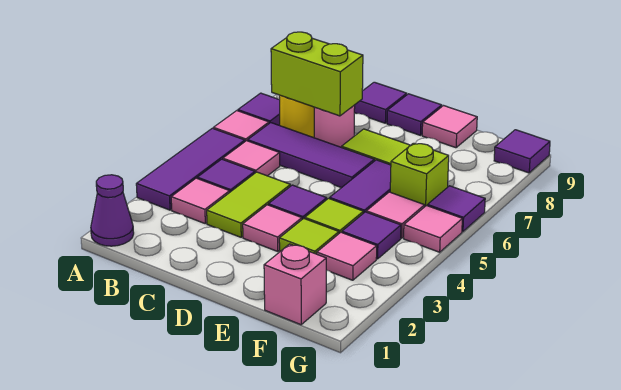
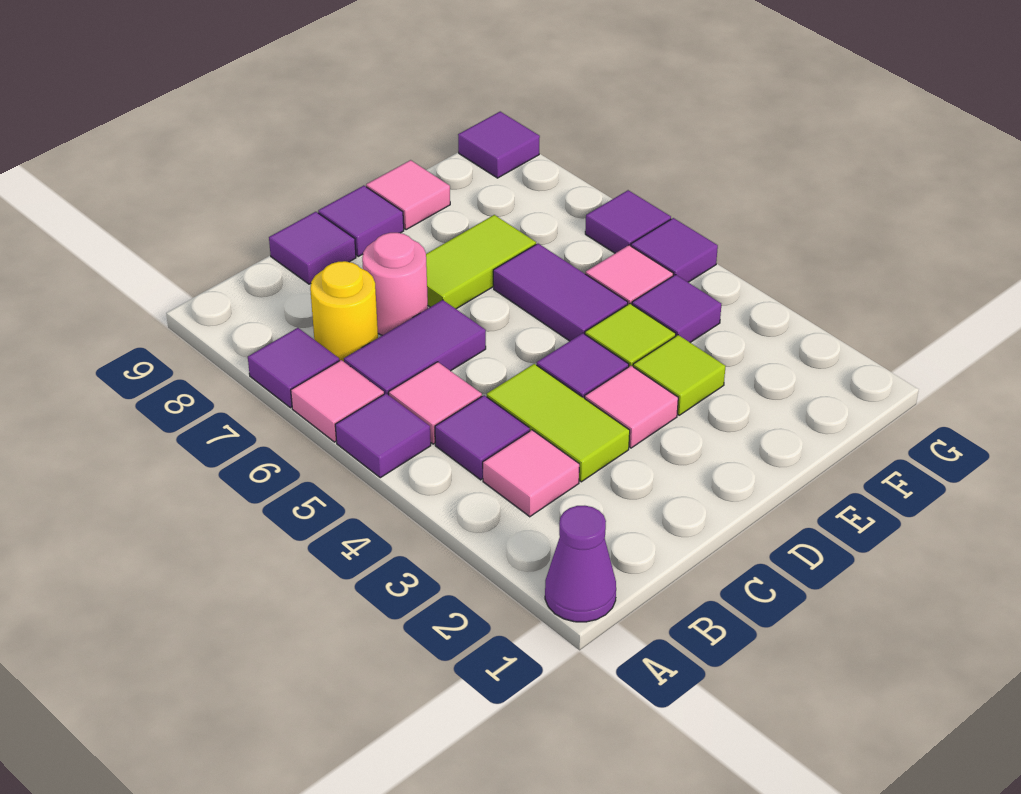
purple tile A3:A5 level 1 -> purple tile A5 level 1
purple tile B6:D6 level 1 -> purple tile B6:C6 level 1
lime brick B7:C7 level 2 -> none
pink brick F1 level 1 -> none
pink tile F3 level 1 -> none
lime brick F6 level 1 -> none
pink tile G5 level 1 -> purple tile G5 level 1

